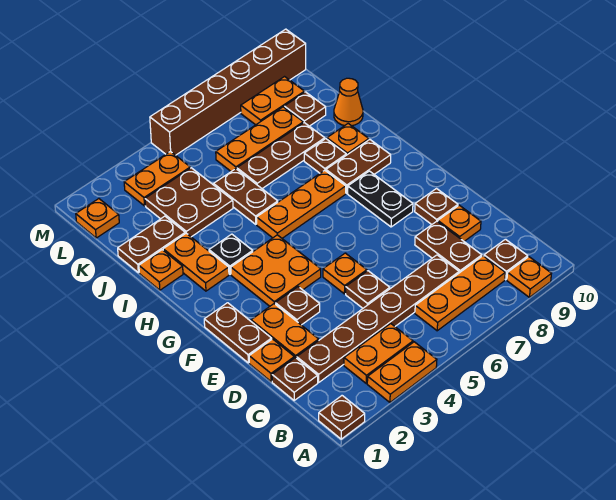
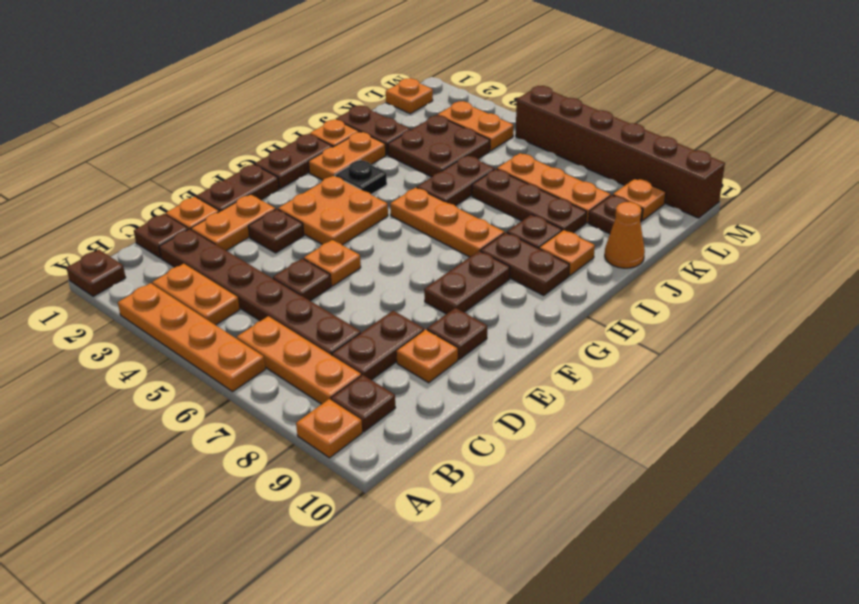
orange plate A3:A4 level 1 -> orange plate A3:A6 level 1
black plate F8:G8 level 1 -> brown plate F8:G8 level 1
none -> brown plate G1:H1 level 1
orange plate L8:L9 level 1 -> orange plate L9 level 1

